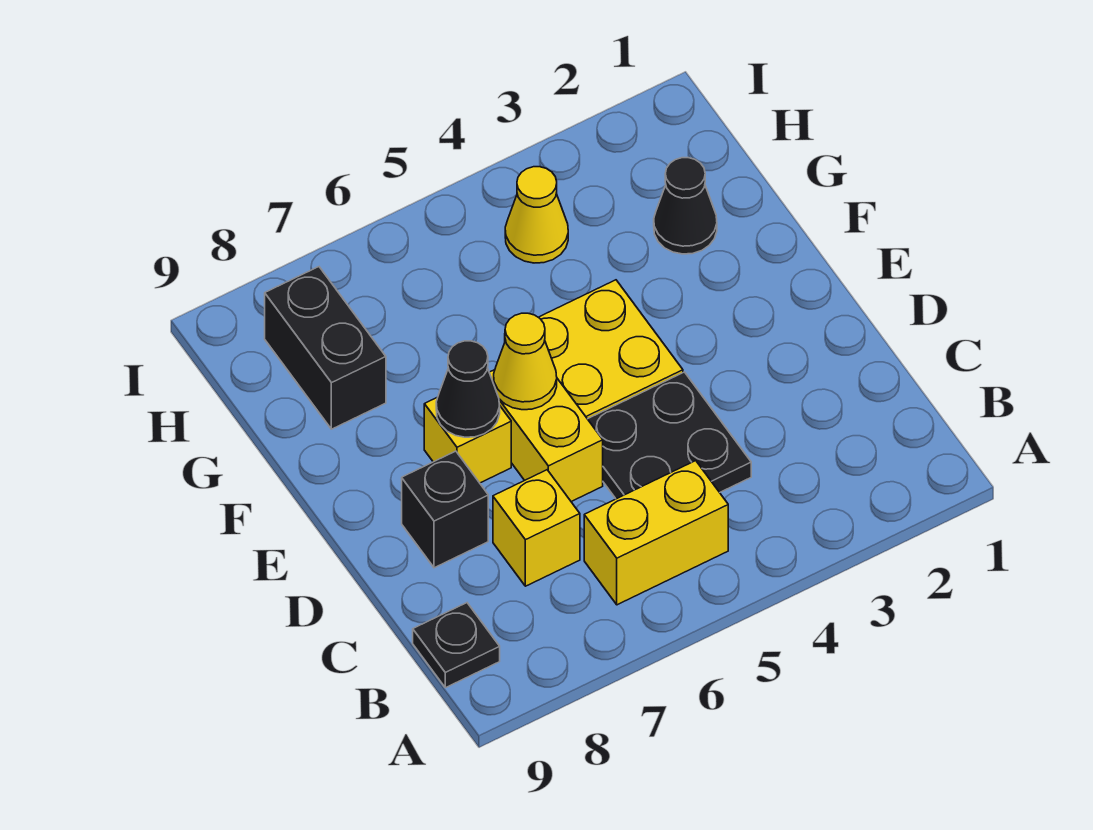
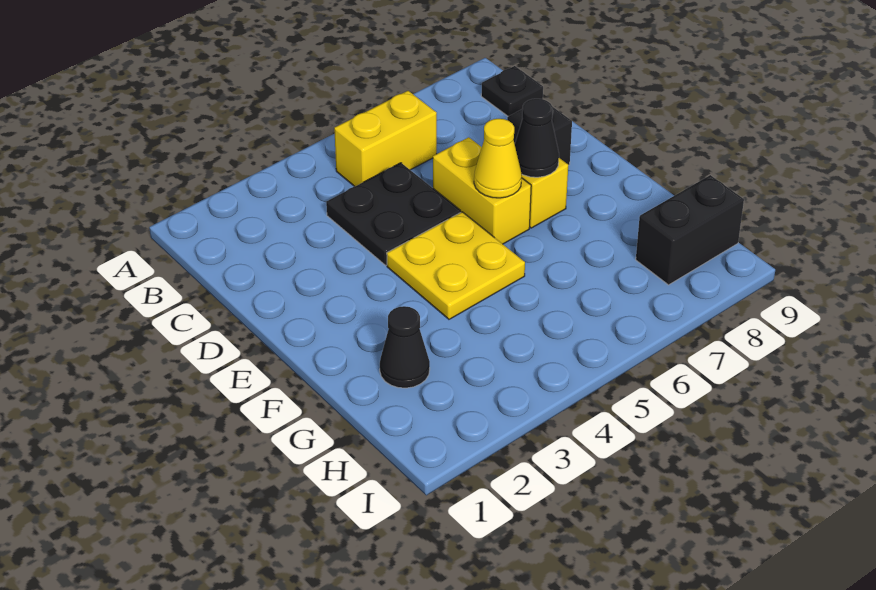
yellow brick C7 level 1 -> none
black brick G8:H8 level 1 -> black brick H8:H9 level 1
yellow cone H4 level 1 -> none

